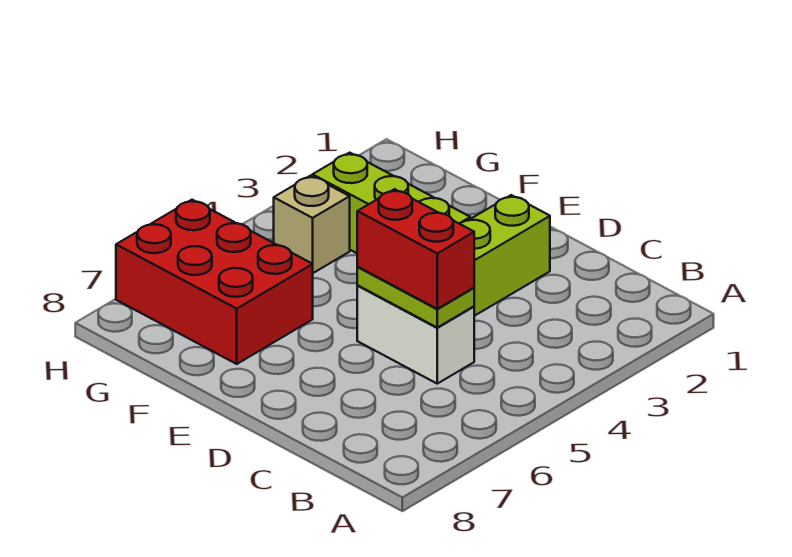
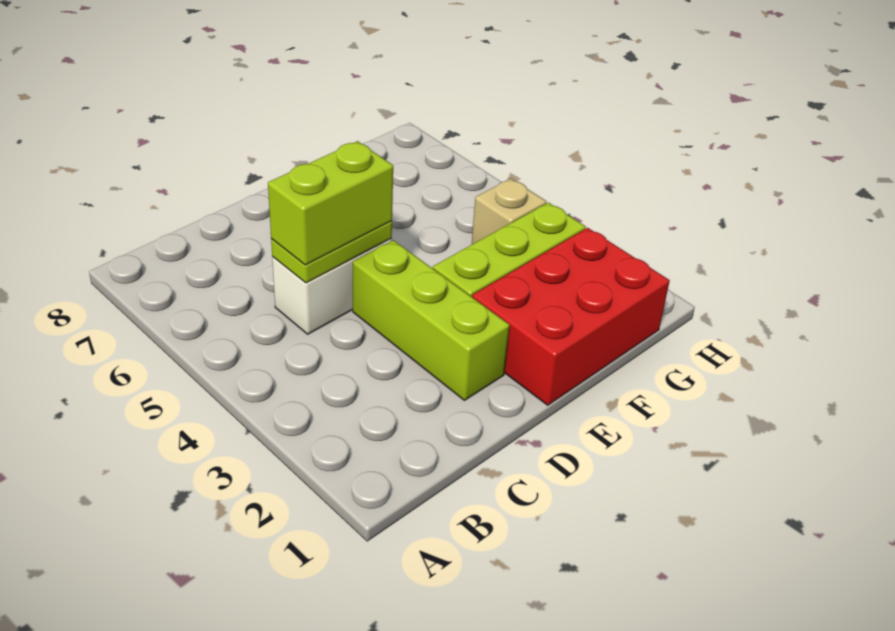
red brick C5:D5 level 3 -> lime brick C5:D5 level 3
red brick F6:H7 level 1 -> red brick E1:G2 level 1

